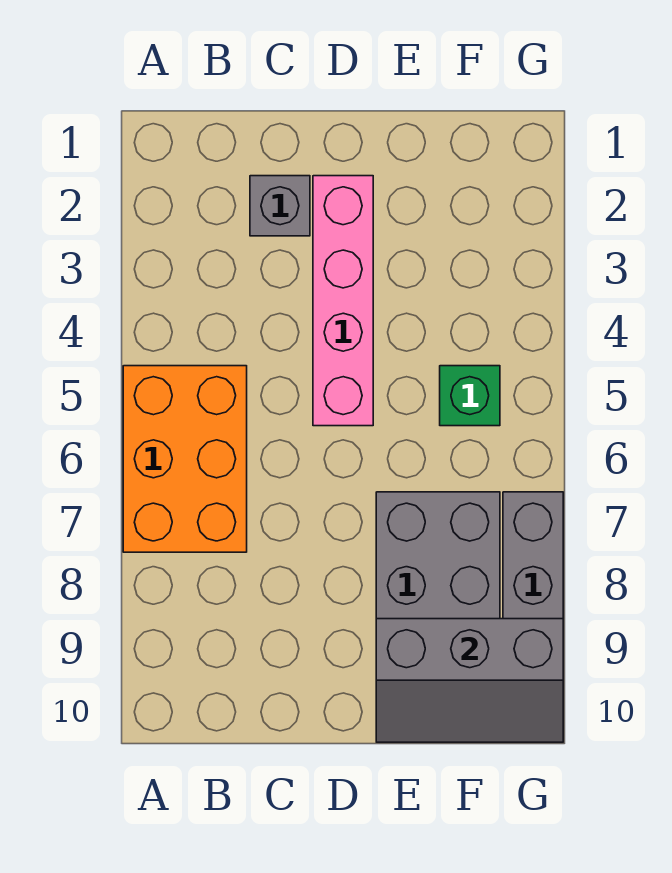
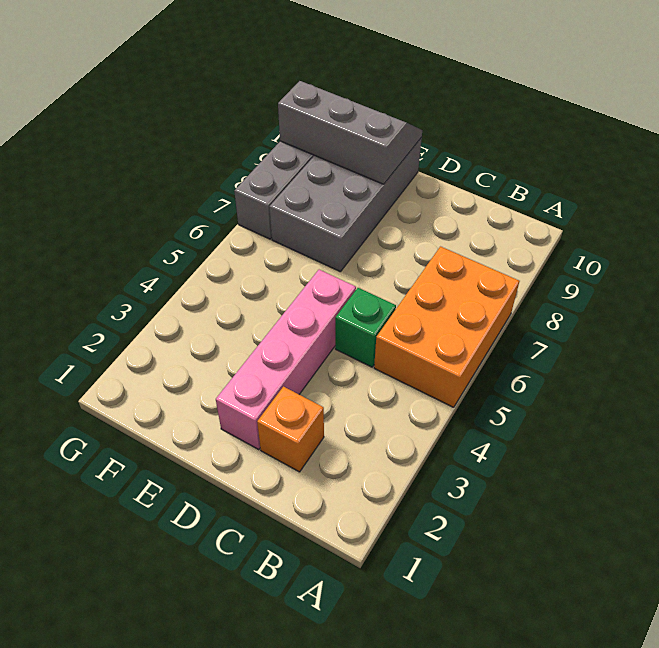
grey brick C2 level 1 -> orange brick C2 level 1
green brick F5 level 1 -> green brick C5 level 1

